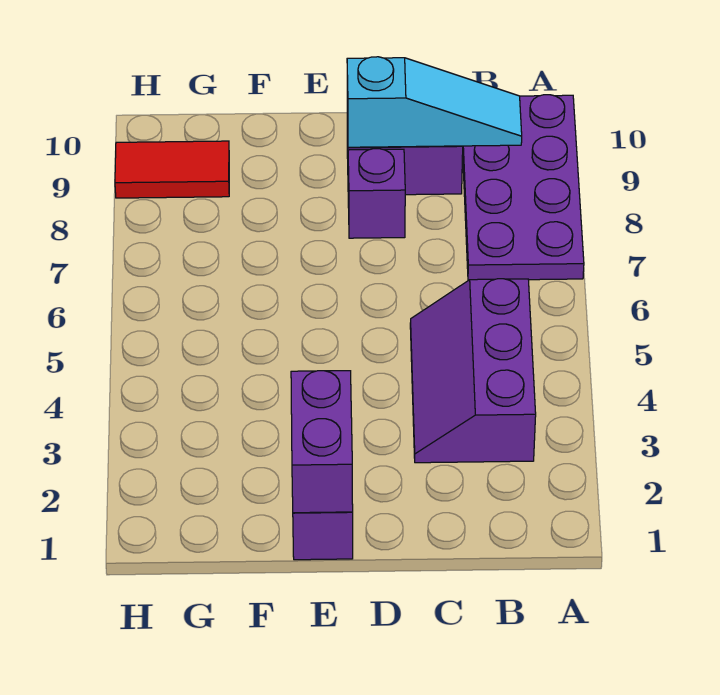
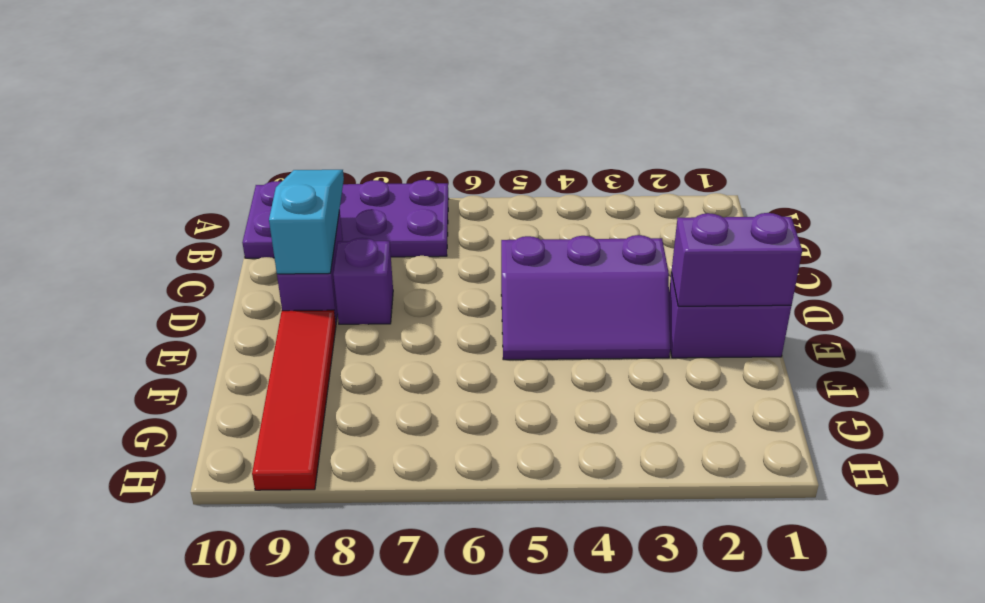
purple slope B3:C5 level 1 top B -> purple slope D3:E5 level 1 top D
red tile G9:H9 level 1 -> red tile E9:H9 level 1

